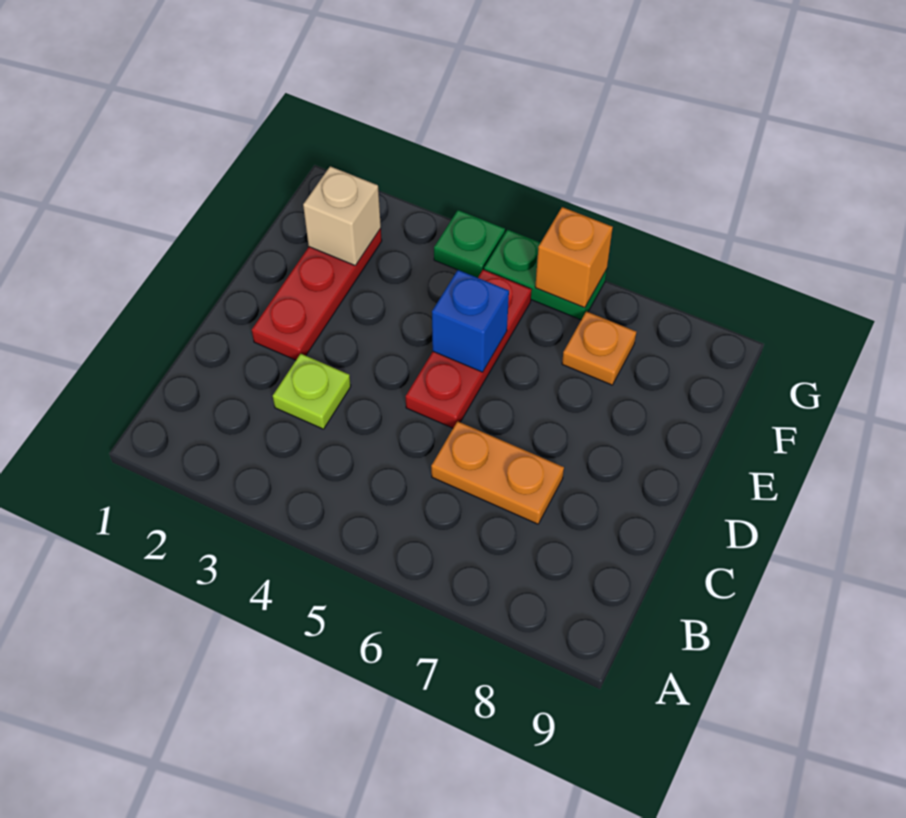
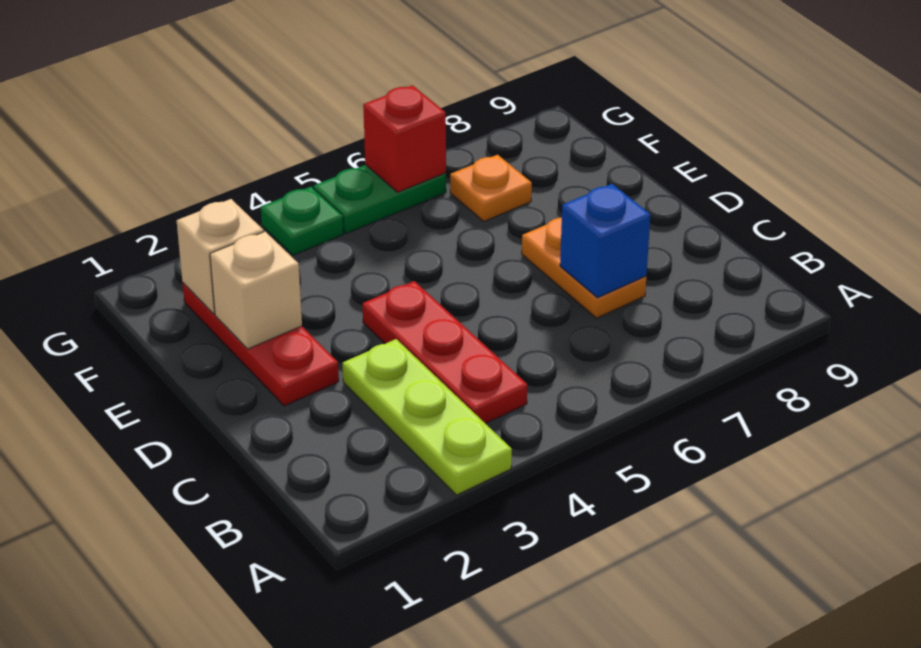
lime plate C3 level 1 -> lime plate A3:C3 level 1
orange plate C6:C7 level 1 -> orange plate C7:D7 level 1
red plate D5:F5 level 1 -> red plate B4:D4 level 1
none -> tan brick E2 level 2
blue brick E5 level 2 -> blue brick C7 level 2
orange brick G6 level 2 -> red brick G6 level 2

